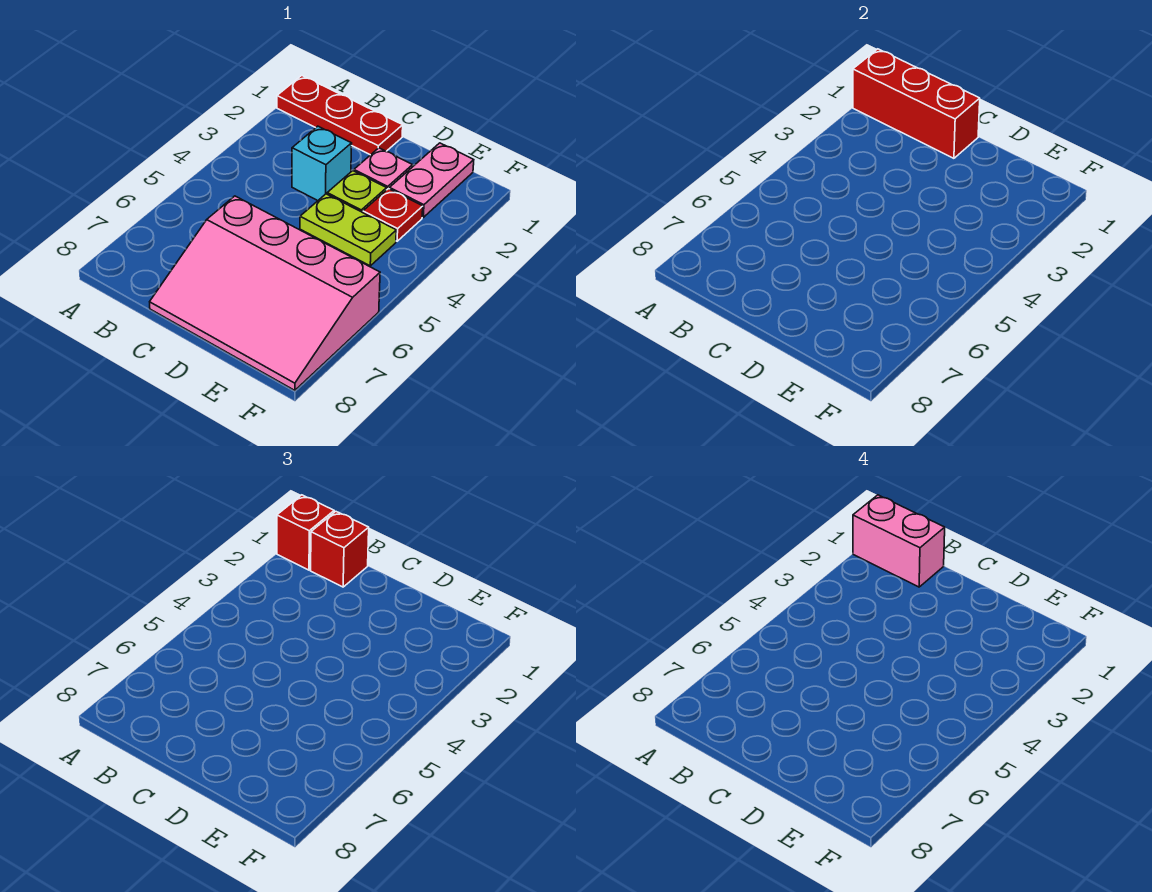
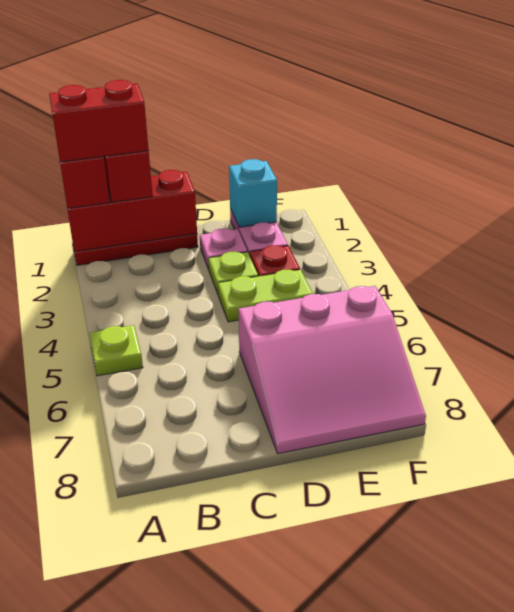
pink brick A1:B1 level 4 -> red brick A1:B1 level 4
none -> lime plate A5 level 1
cyan brick C3 level 1 -> cyan brick E1 level 2
pink slope C6:F8 level 1 top 6 -> pink slope D6:F8 level 1 top 6

